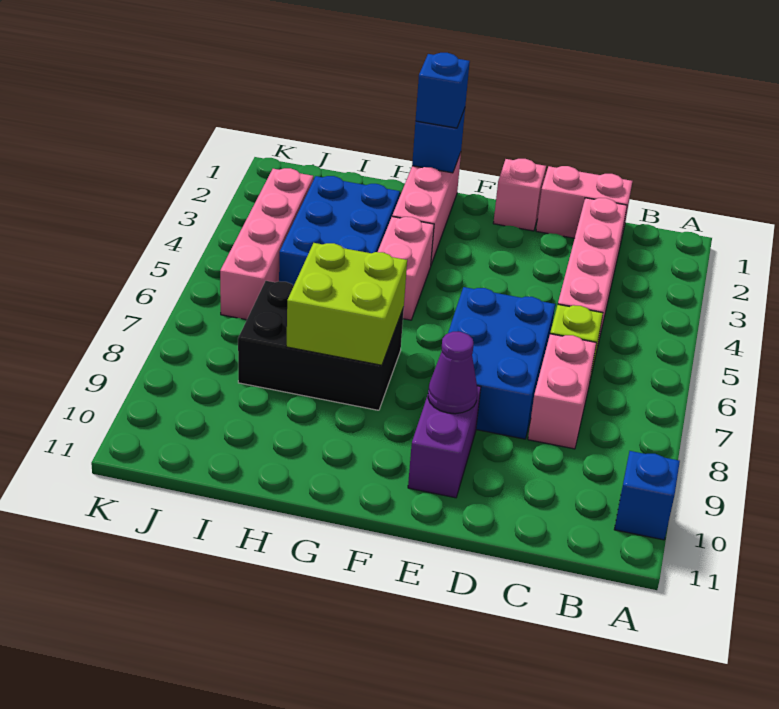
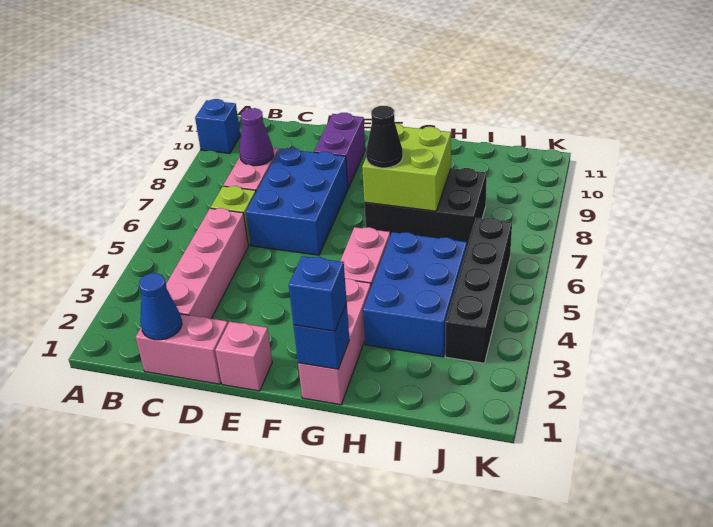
none -> blue cone C1 level 2
purple cone E9 level 2 -> purple cone C8 level 2
none -> black cone G7 level 3
pink brick J3:J6 level 1 -> black brick J3:J6 level 1

